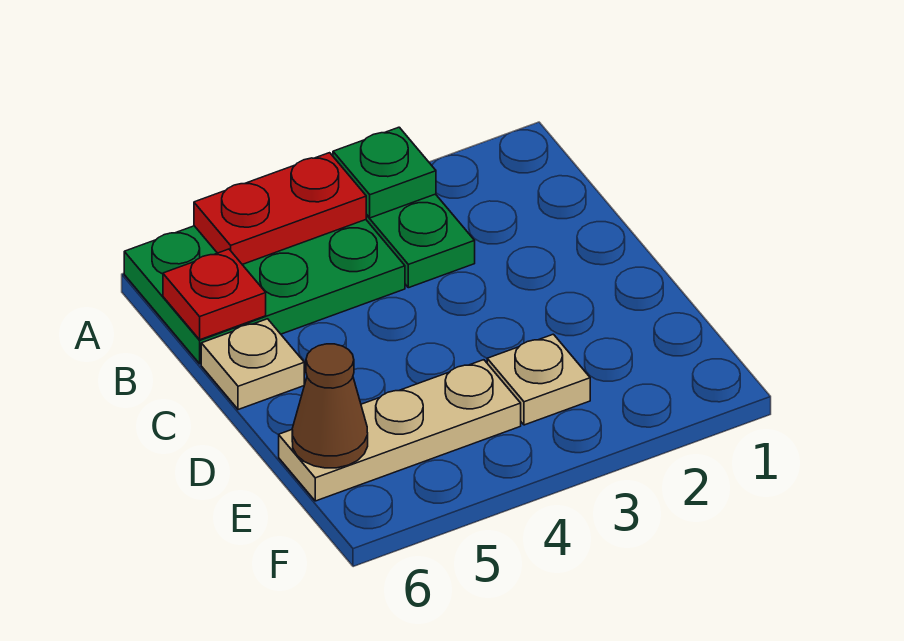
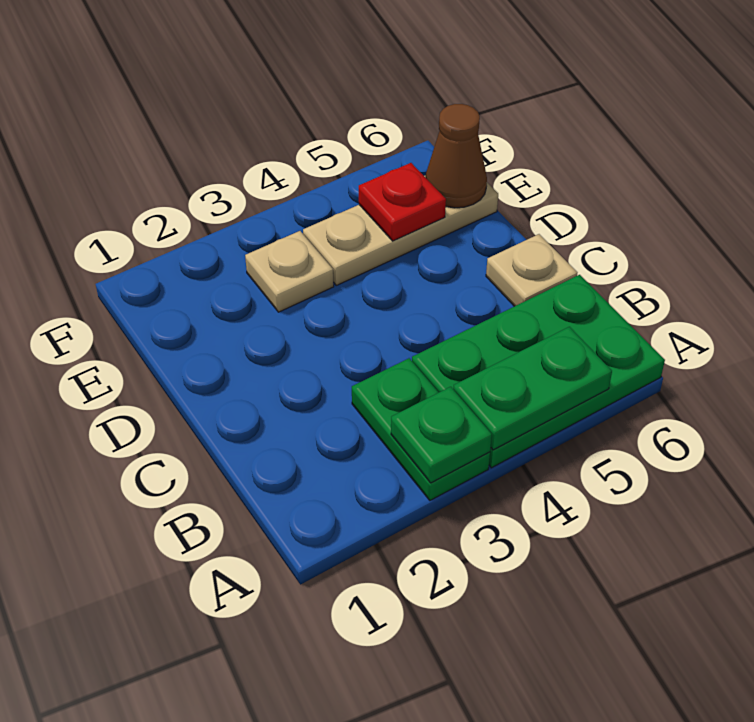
red plate A4:A5 level 2 -> green plate A4:A5 level 2
red plate B6 level 2 -> red plate E5 level 2

